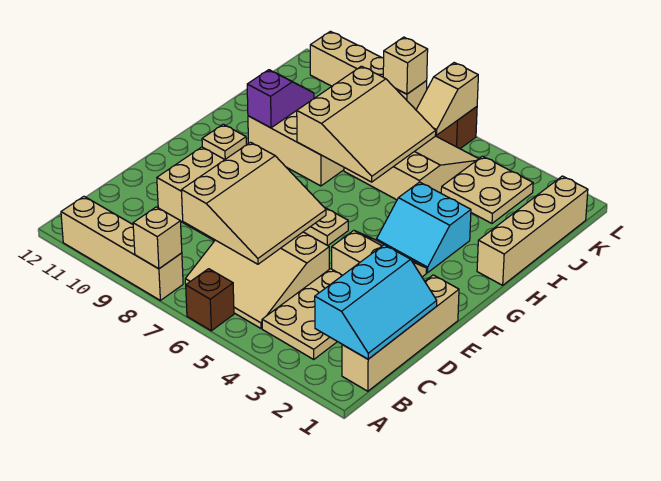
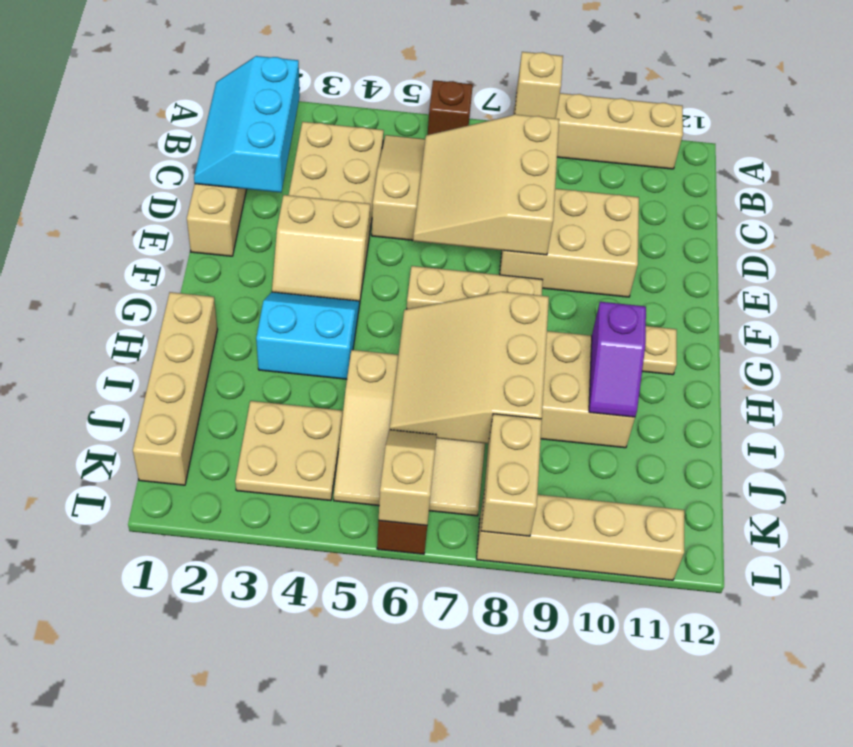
tan brick L8 level 2 -> tan brick K8:L8 level 2

